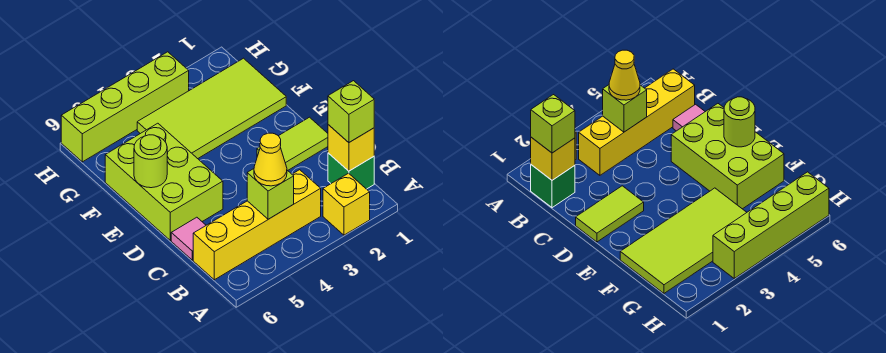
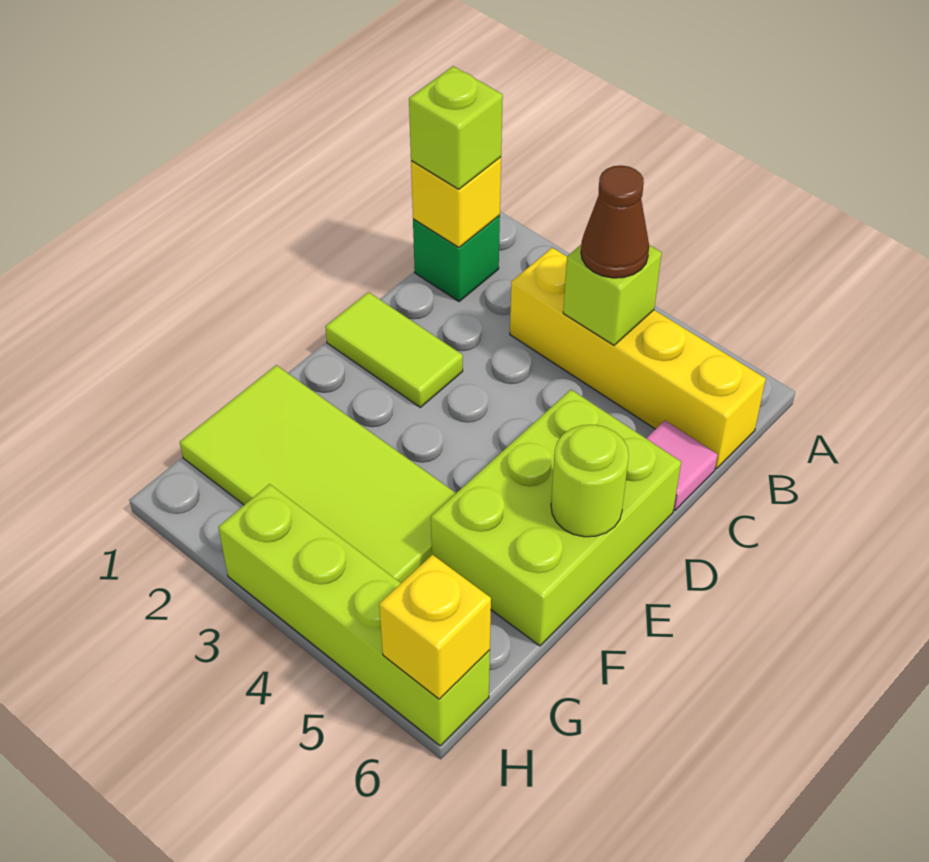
yellow brick A2 level 1 -> yellow brick H6 level 2
yellow cone B4 level 3 -> brown cone B4 level 3

